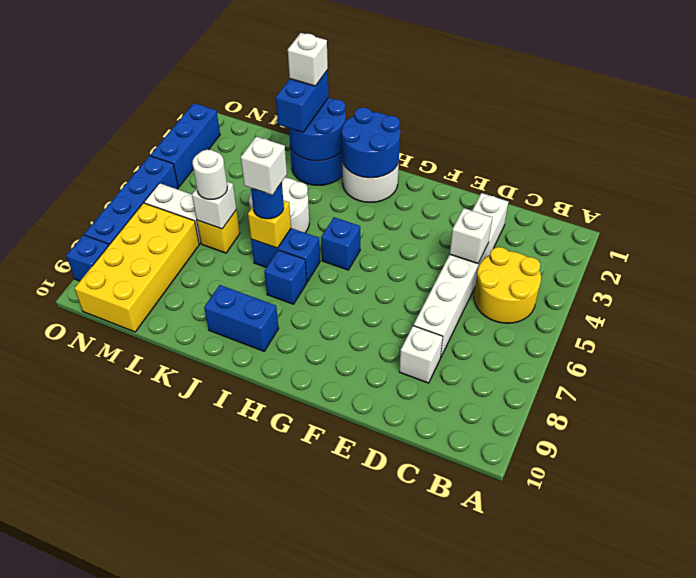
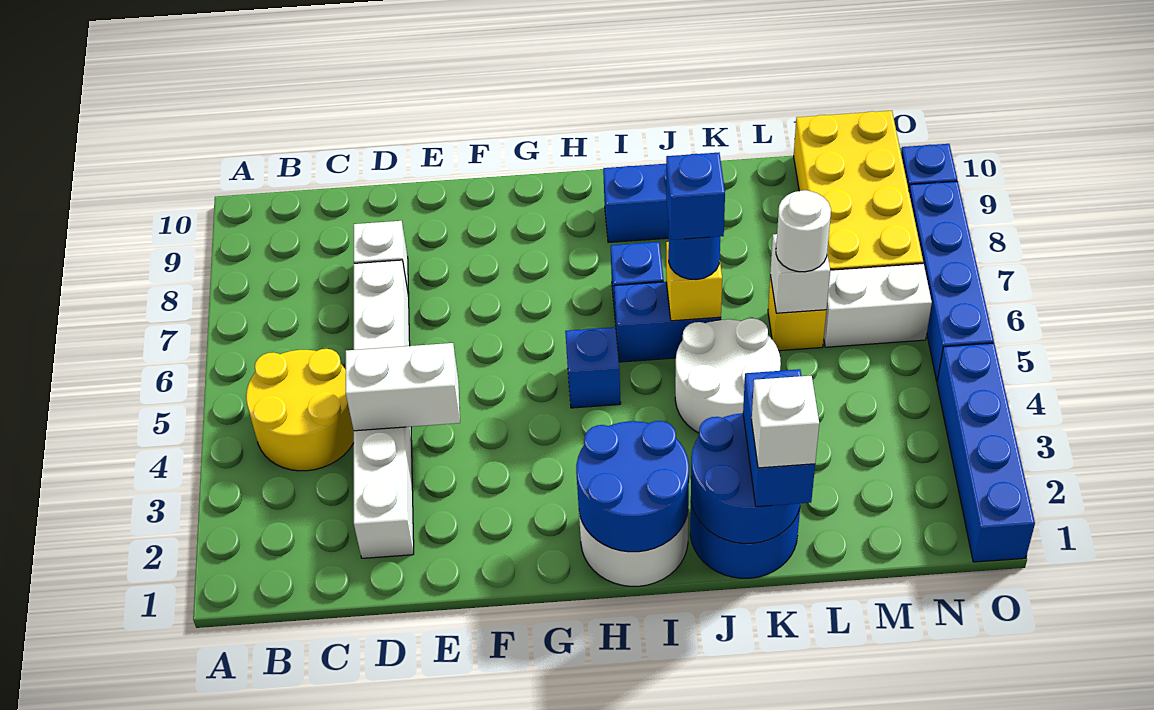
white brick D4 level 2 -> white brick D4:E4 level 2
white brick J6 level 4 -> blue brick J6 level 4
blue brick O2:O4 level 1 -> blue brick O1:O4 level 1

